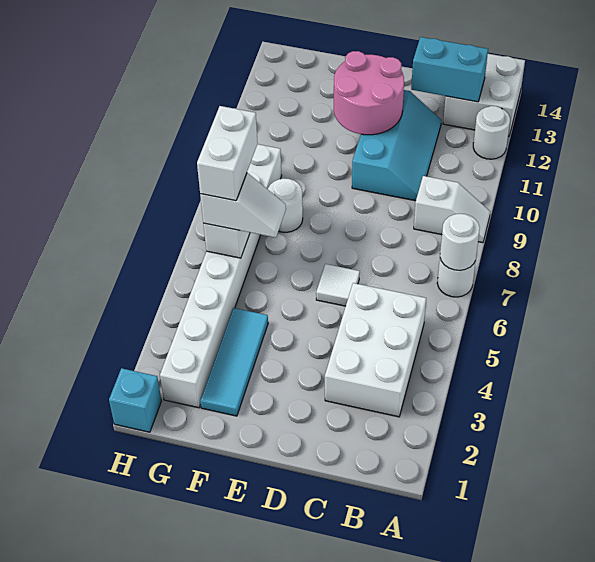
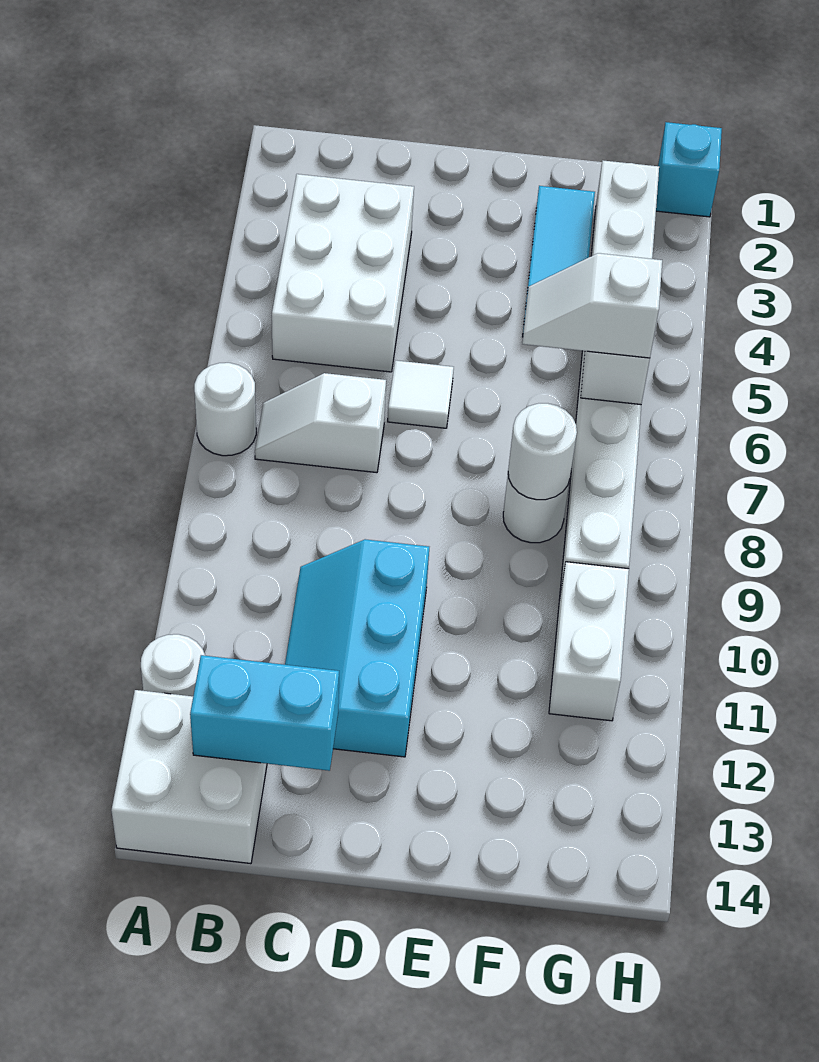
white round brick A7 level 2 -> white round brick F8 level 2
white slope A9:B9 level 1 top B -> white slope B7:C7 level 1 top C
pink round brick D11:E12 level 2 -> none
white brick G6:G7 level 4 -> white brick G10:G11 level 1

